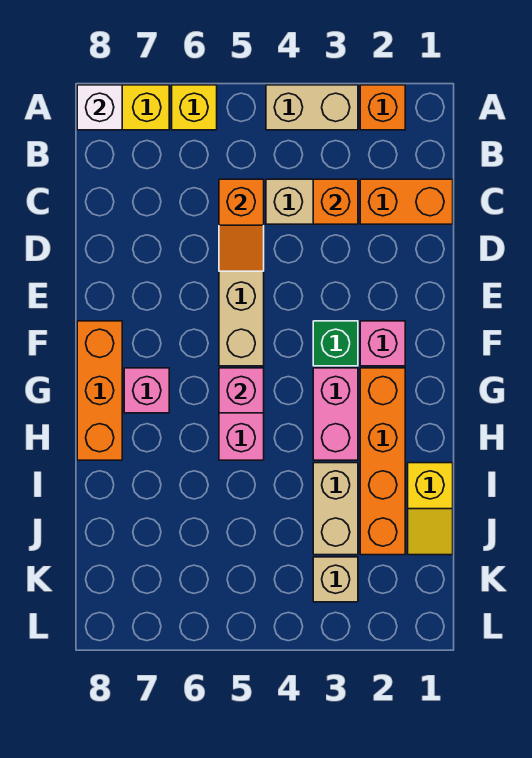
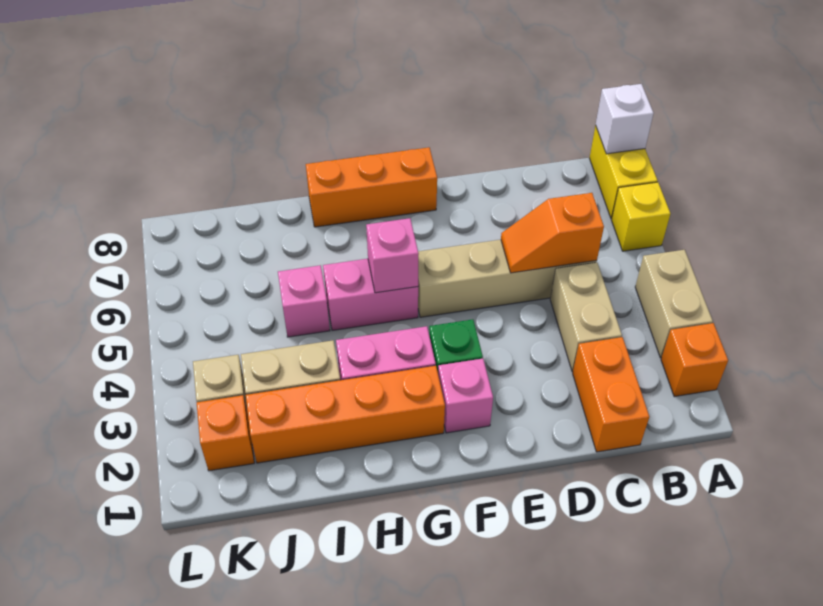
orange brick C3 level 2 -> orange brick K2 level 1
pink brick G7 level 1 -> pink brick I5 level 1
yellow slope I1:J1 level 1 top I -> none

